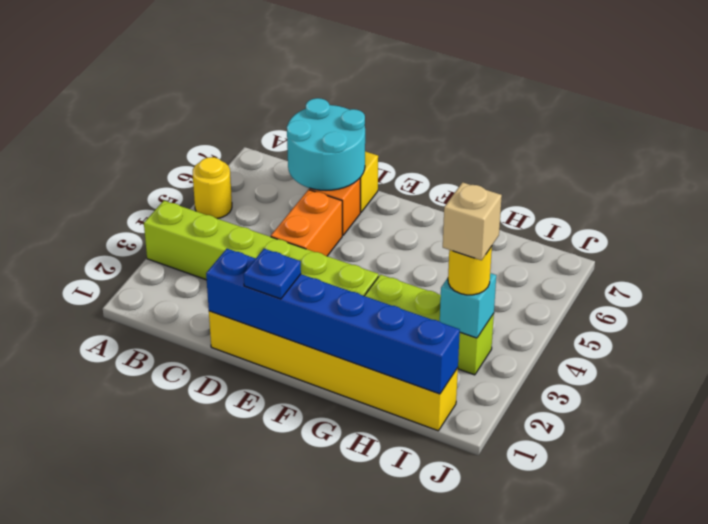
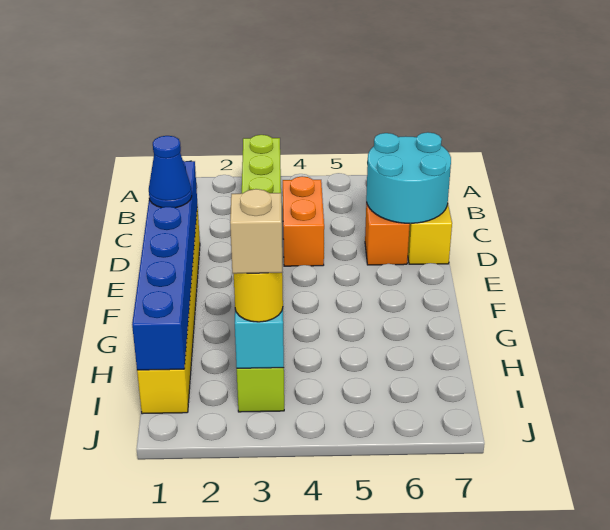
yellow round brick A5 level 1 -> none
orange brick D4:D5 level 1 -> orange brick C4:D4 level 1
blue plate E1 level 3 -> blue cone E1 level 3

